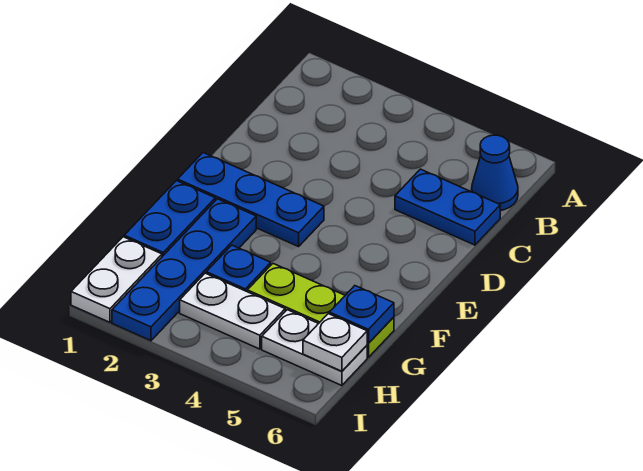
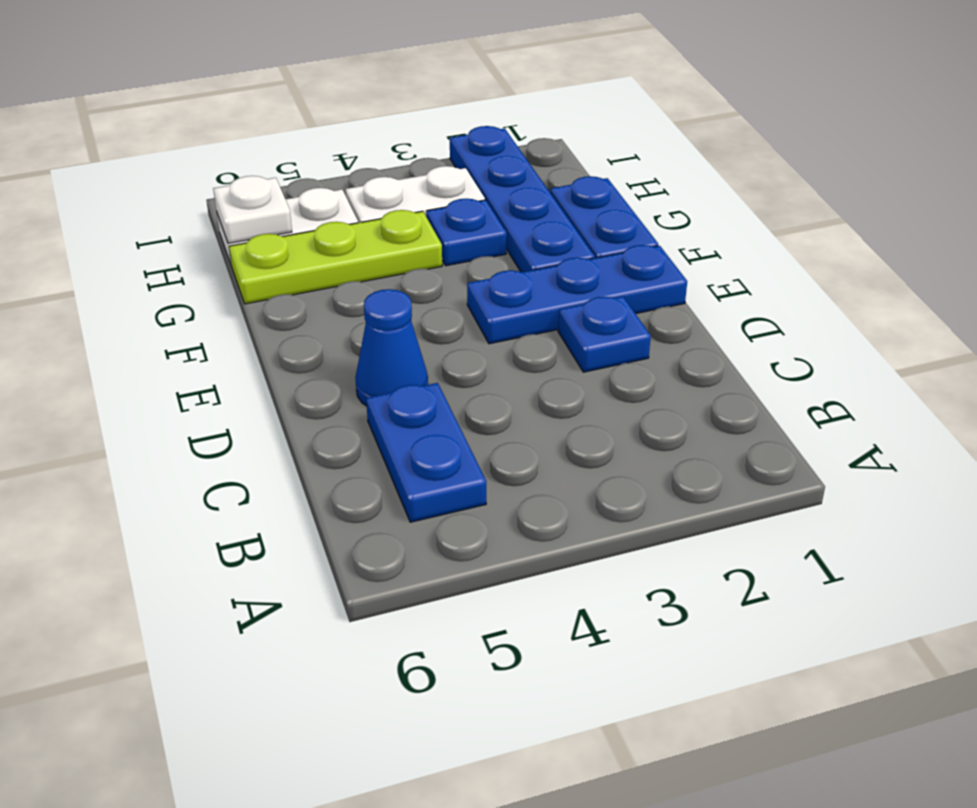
blue cone B6 level 1 -> blue cone D5 level 1
blue plate C5:C6 level 1 -> blue plate B5:C5 level 1
blue plate G6 level 2 -> blue plate D2 level 1
white plate H1:I1 level 1 -> none

